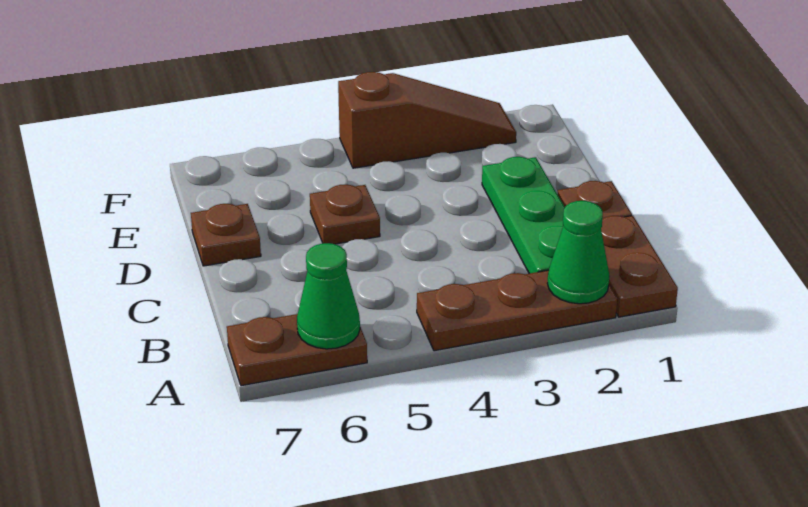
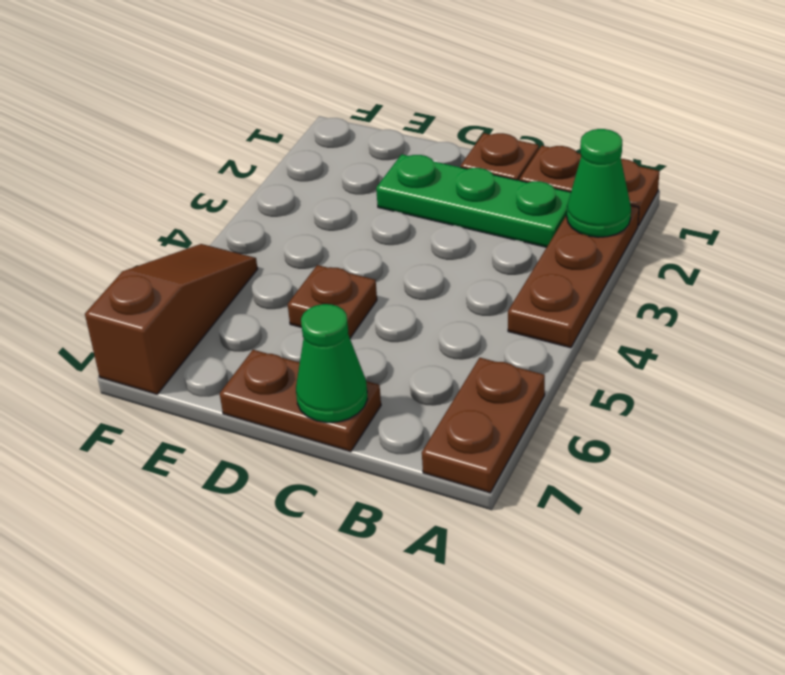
green cone A6 level 2 -> green cone C7 level 2
brown plate D7 level 1 -> brown plate C7:D7 level 1
brown slope F2:F4 level 1 top 4 -> brown slope F5:F7 level 1 top 7

